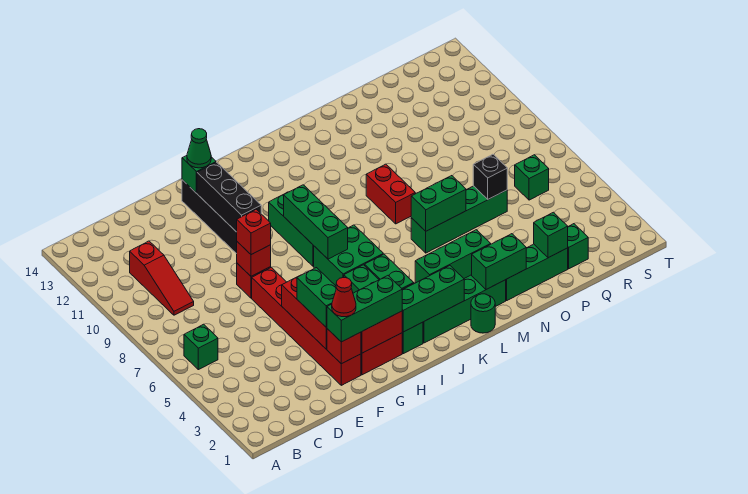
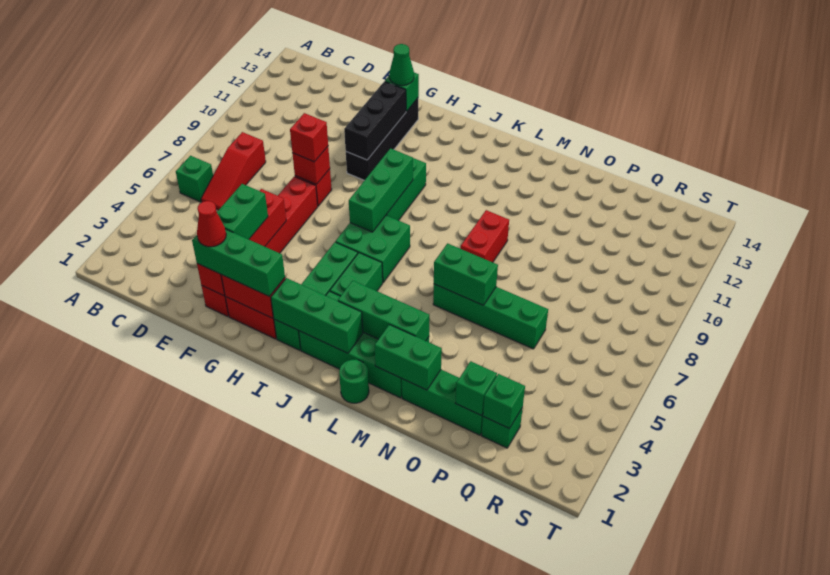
red slope C9:C11 level 1 top 11 -> red slope C6:C8 level 1 top 8
black brick P6 level 2 -> none
green brick R6 level 1 -> green brick Q2 level 2

